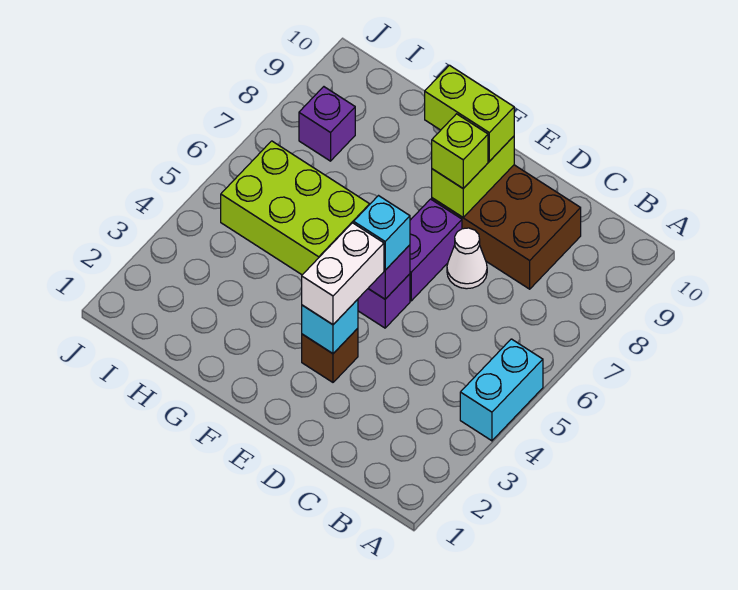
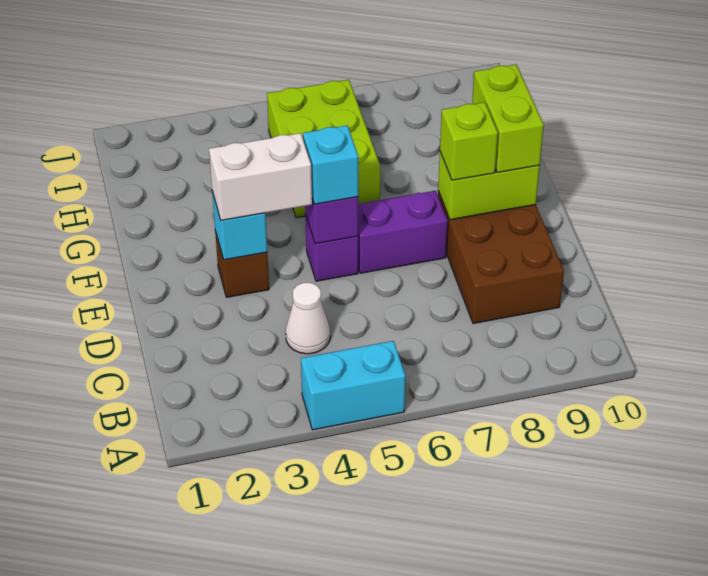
white cone D7 level 1 -> white cone C4 level 1
purple brick I8 level 1 -> none

